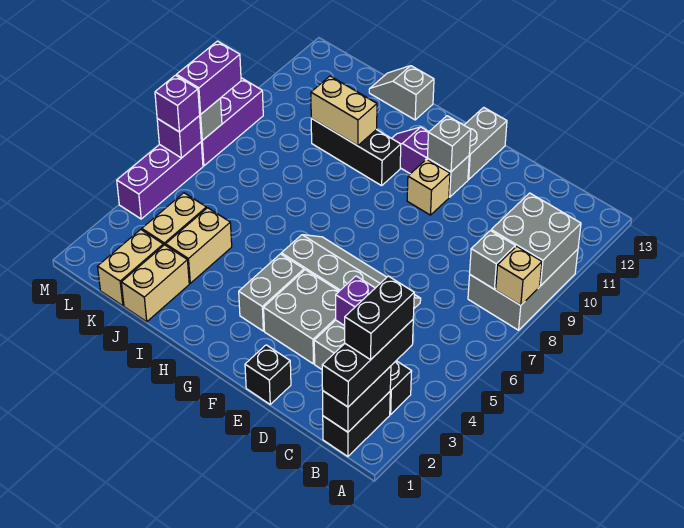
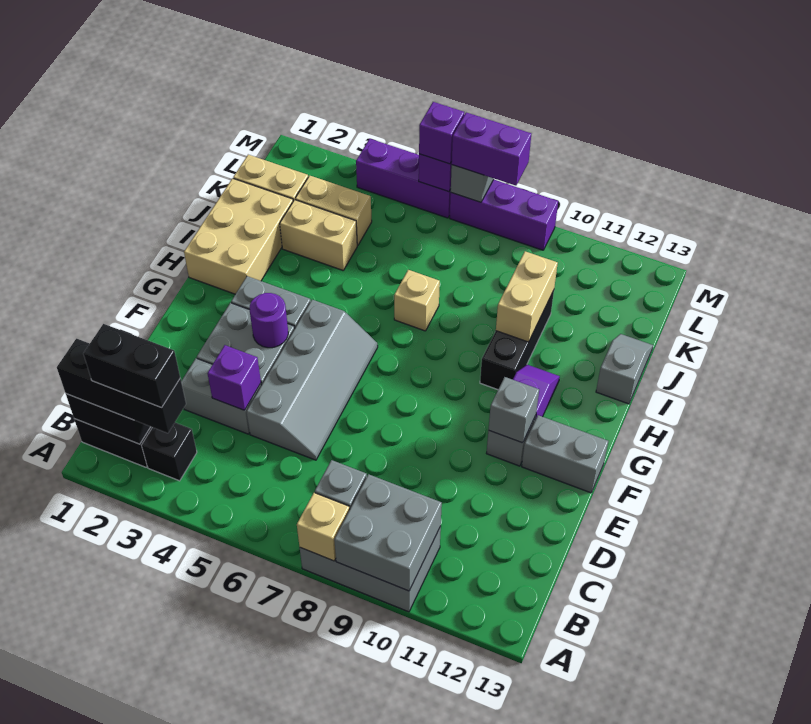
black brick E1 level 1 -> none
none -> purple round brick F4 level 2
tan brick F10 level 1 -> tan brick I7 level 1
tan brick J1:J2 level 1 -> tan brick H1:J2 level 1

